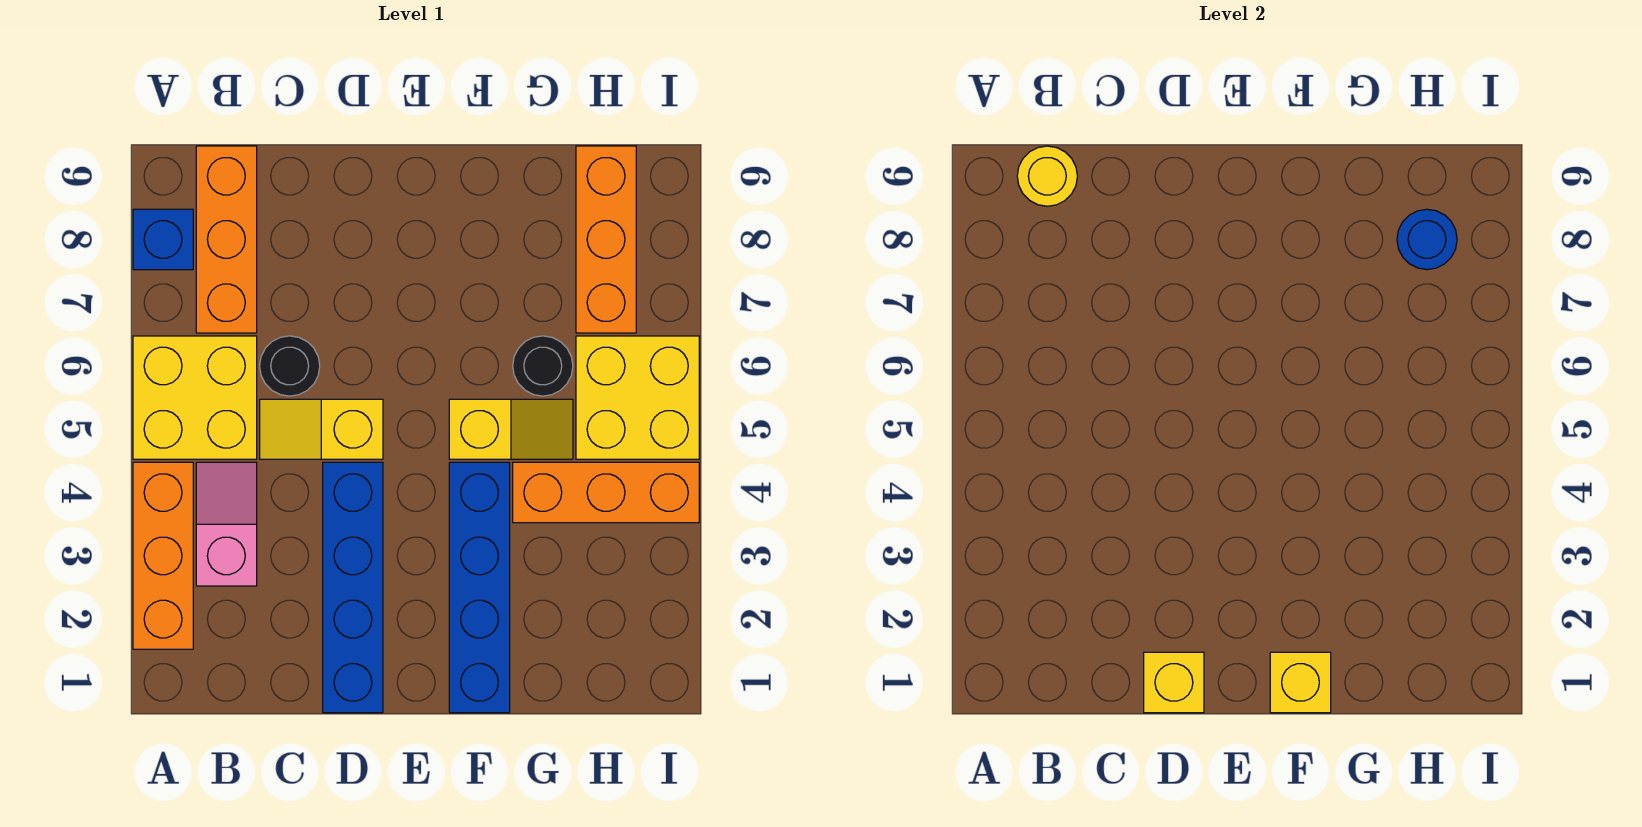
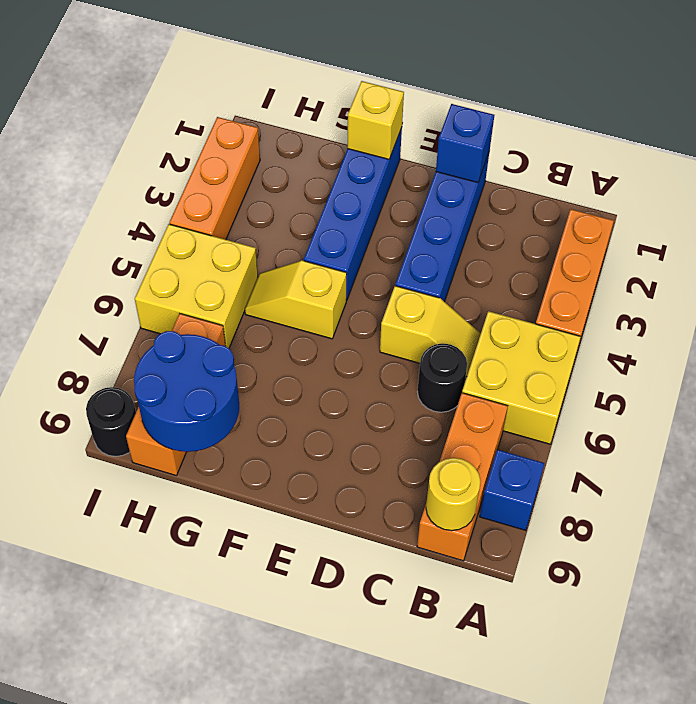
pink slope B3:B4 level 1 top 3 -> none
yellow brick D1 level 2 -> blue brick D1 level 2
orange brick G4:I4 level 1 -> orange brick I2:I4 level 1
black round brick G6 level 1 -> black round brick I9 level 1
blue round brick H8 level 2 -> blue round brick G8:H9 level 2

